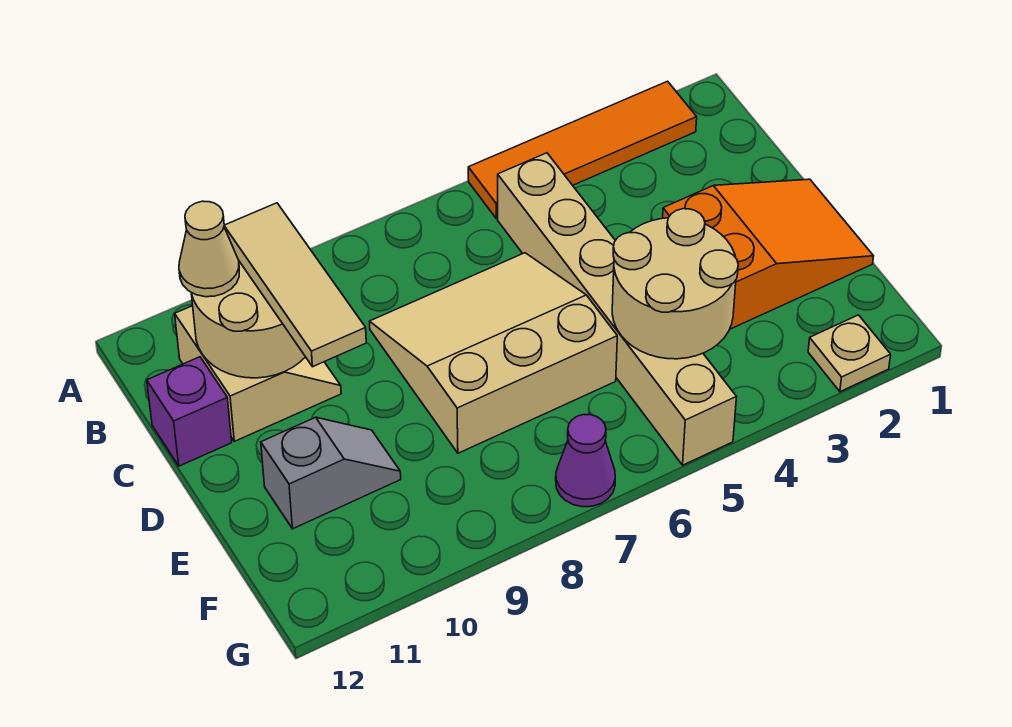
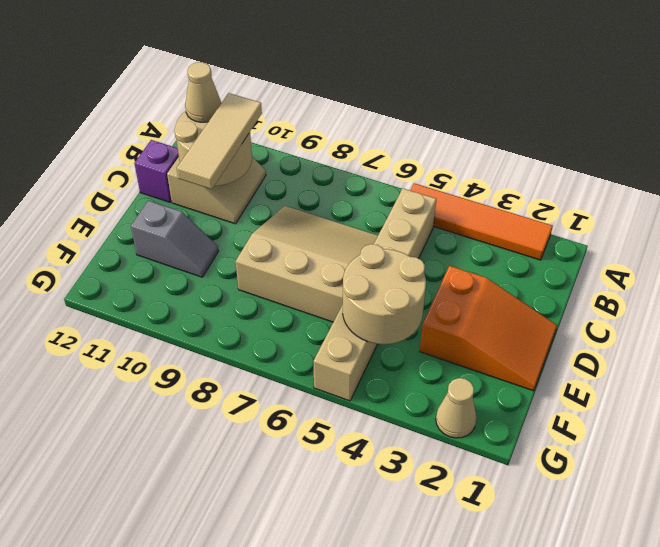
tan plate G2 level 1 -> tan cone G2 level 1
purple cone G7 level 1 -> none

